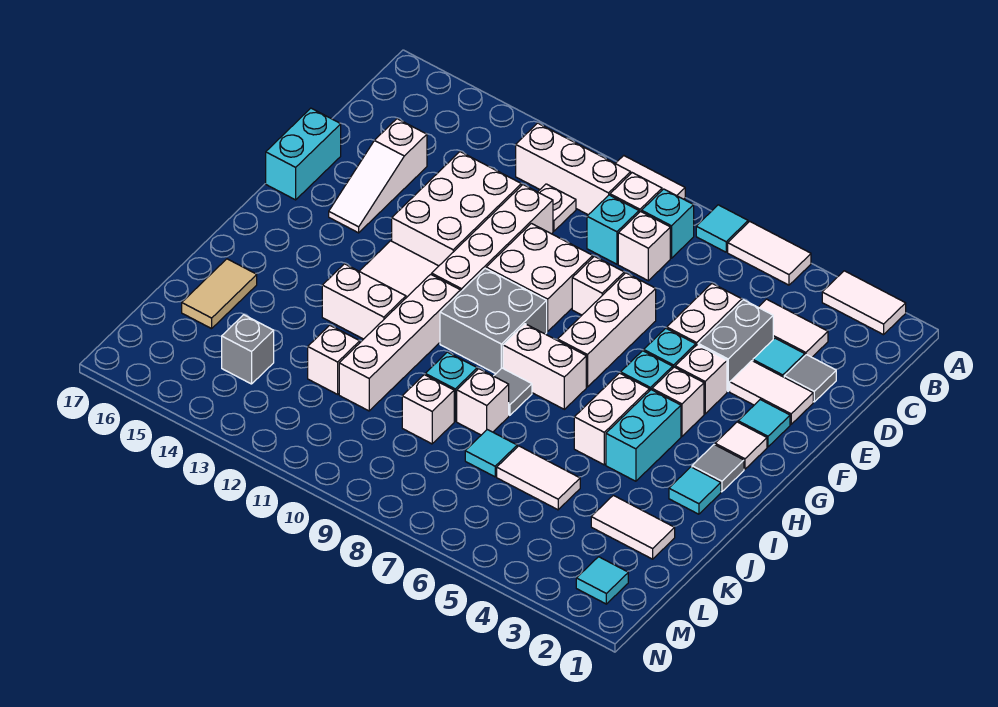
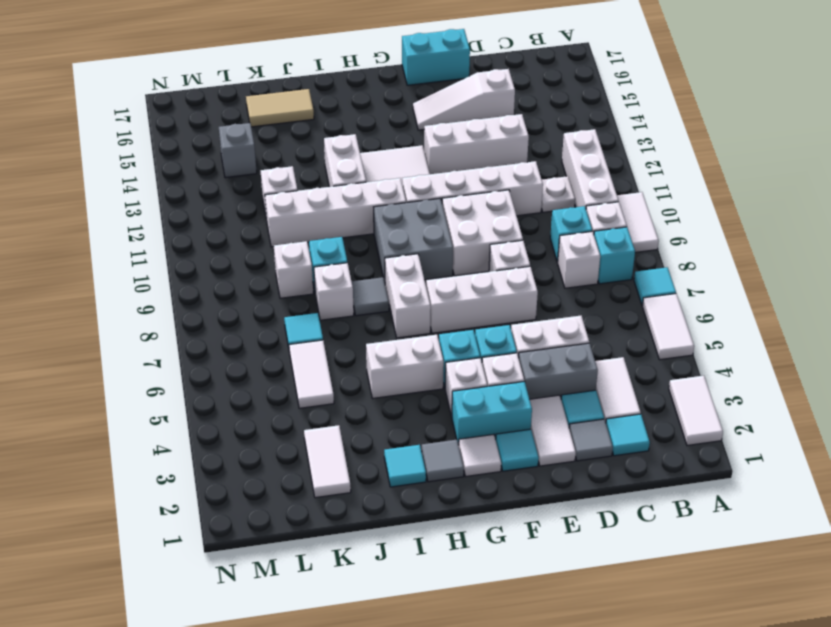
white brick D12:F13 level 1 -> white brick D13:F13 level 1
cyan brick H4:I4 level 1 -> cyan brick F3:G3 level 1
cyan tile M2 level 1 -> cyan tile C2 level 1

